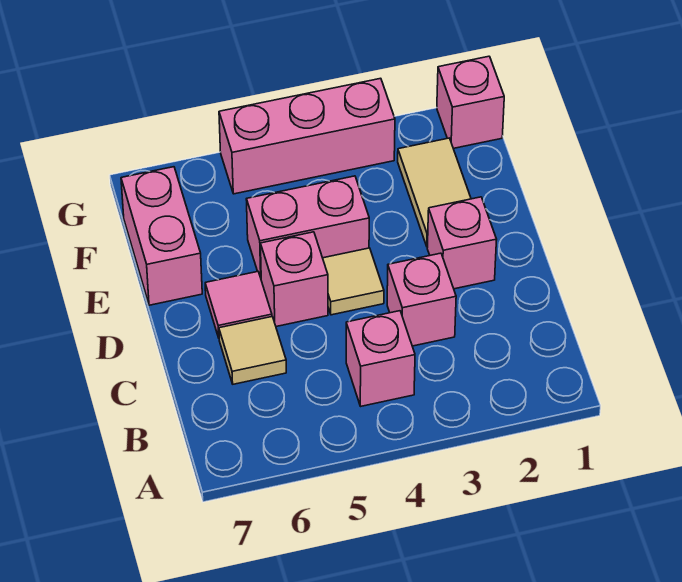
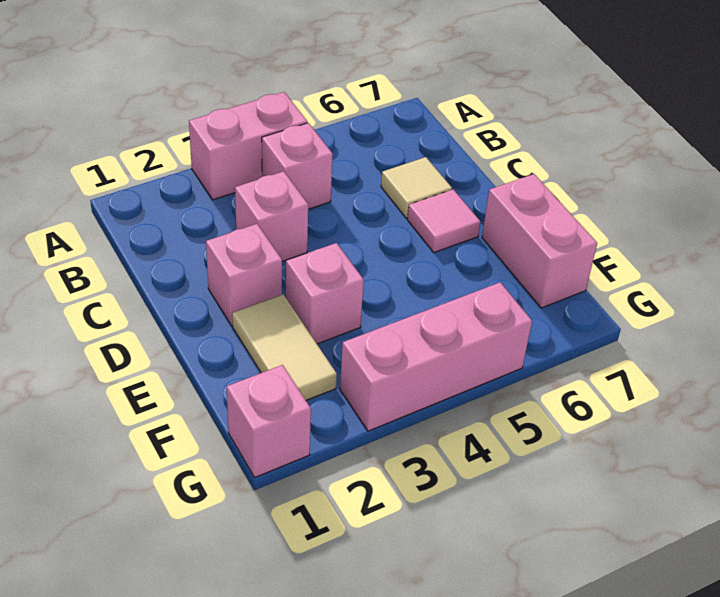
tan tile D4 level 1 -> none
pink brick D5 level 1 -> pink brick E3 level 1
pink brick E4:E5 level 1 -> pink brick A3:A4 level 1

